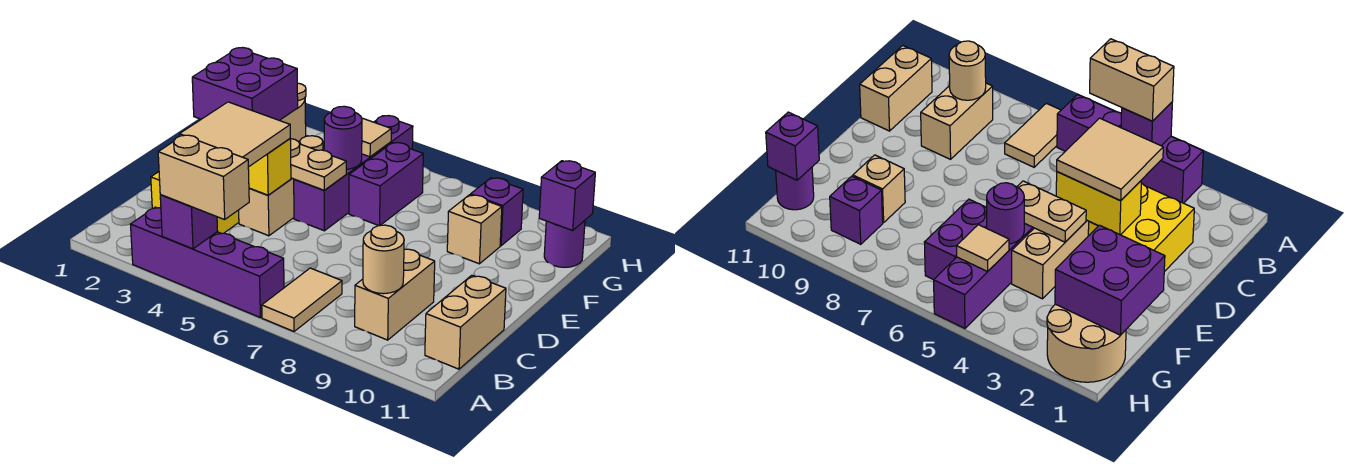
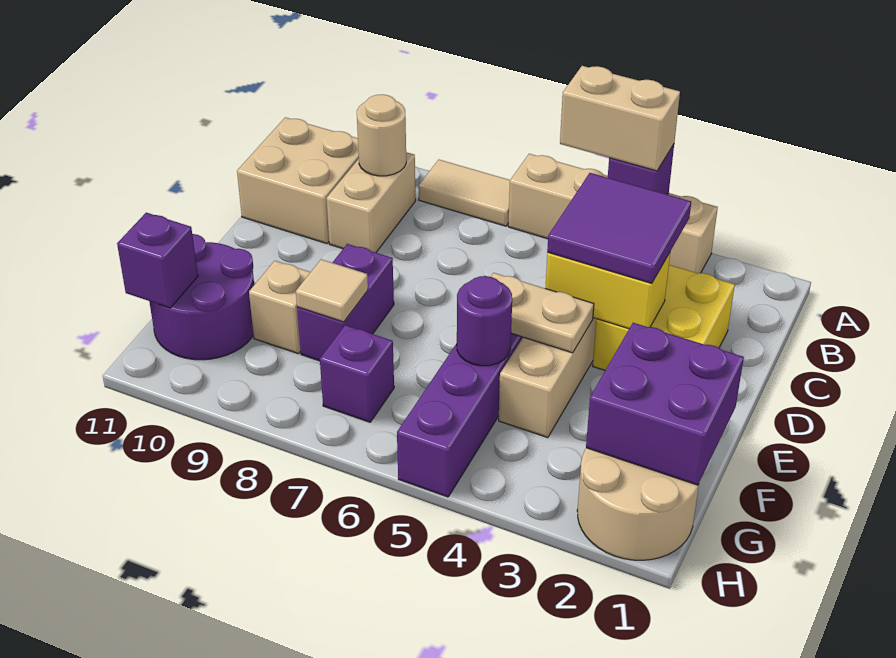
purple brick A3:A6 level 1 -> tan brick A3:A6 level 1
tan tile A7:B7 level 1 -> tan tile A7:A8 level 1
tan brick B11:C11 level 1 -> tan brick B10:C11 level 1
tan tile C3:D4 level 3 -> purple tile C3:D4 level 3
purple brick F6:G6 level 1 -> purple brick E8:F8 level 1
tan tile G5 level 2 -> tan tile F8 level 2
purple brick G9 level 1 -> purple brick G7 level 1
purple round brick G11 level 1 -> purple round brick F10:G11 level 1

